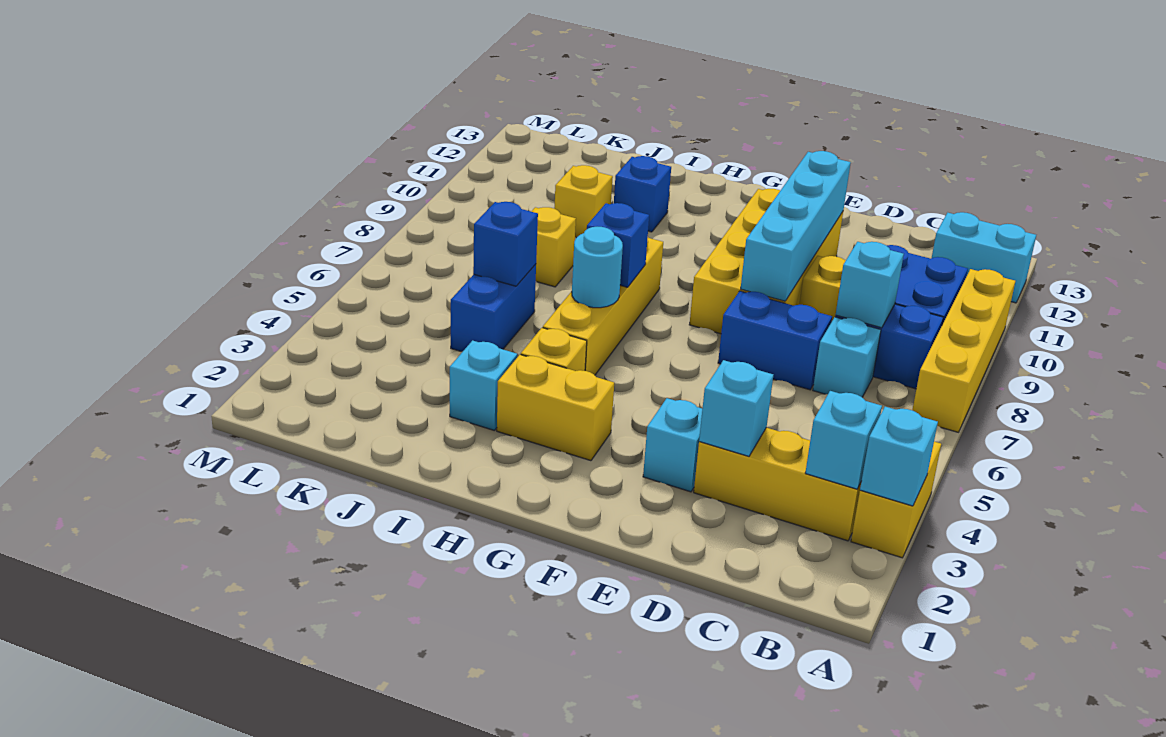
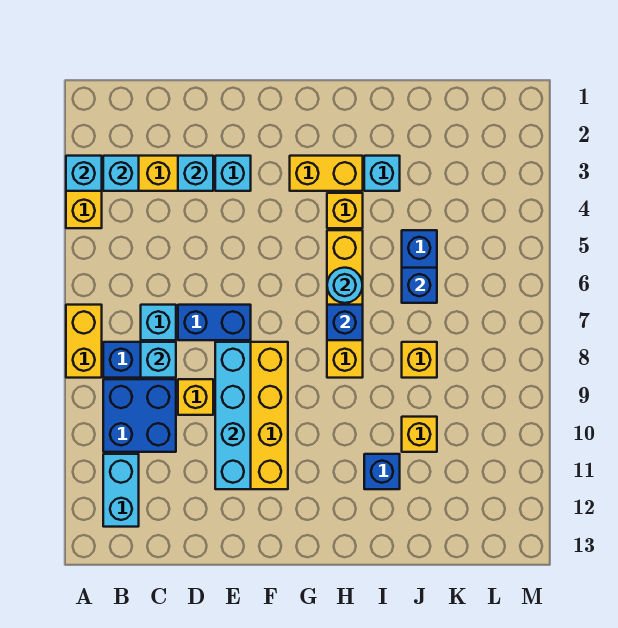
yellow brick A7:A10 level 1 -> yellow brick A7:A8 level 1
cyan brick A12:B12 level 1 -> cyan brick B11:B12 level 1

